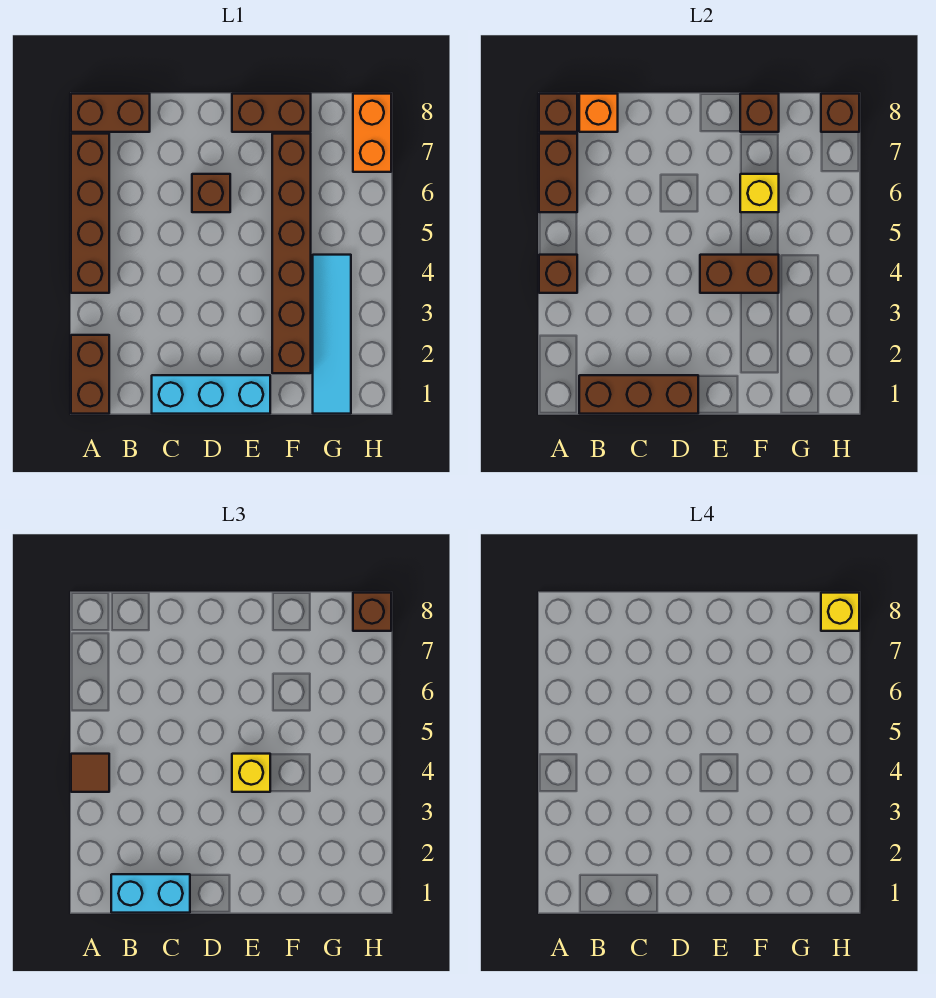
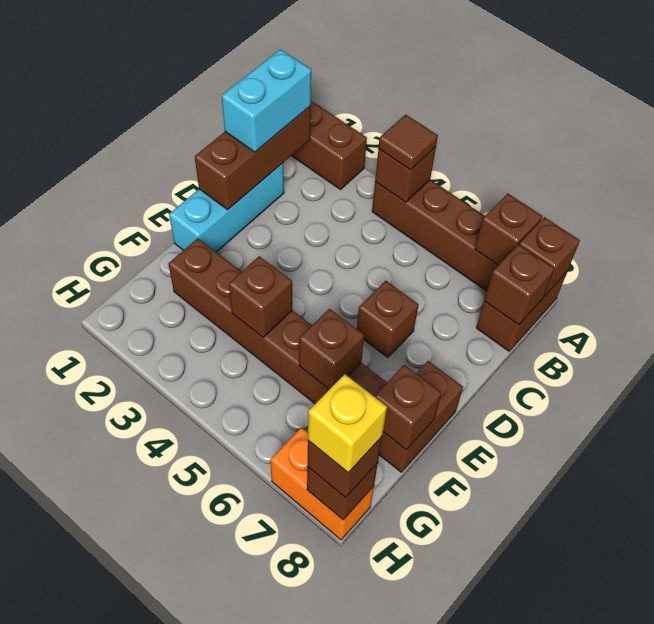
brown brick A6:A7 level 2 -> brown brick A7 level 2
orange brick B8 level 2 -> brown brick B8 level 2
brown brick E4:F4 level 2 -> brown brick F4 level 2
yellow brick E4 level 3 -> none
yellow brick F6 level 2 -> brown brick F6 level 2
cyan tile G1:G4 level 1 -> none

